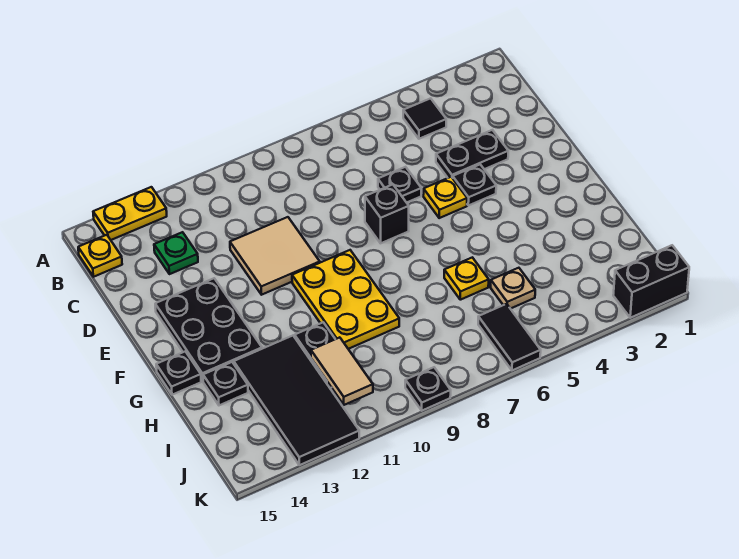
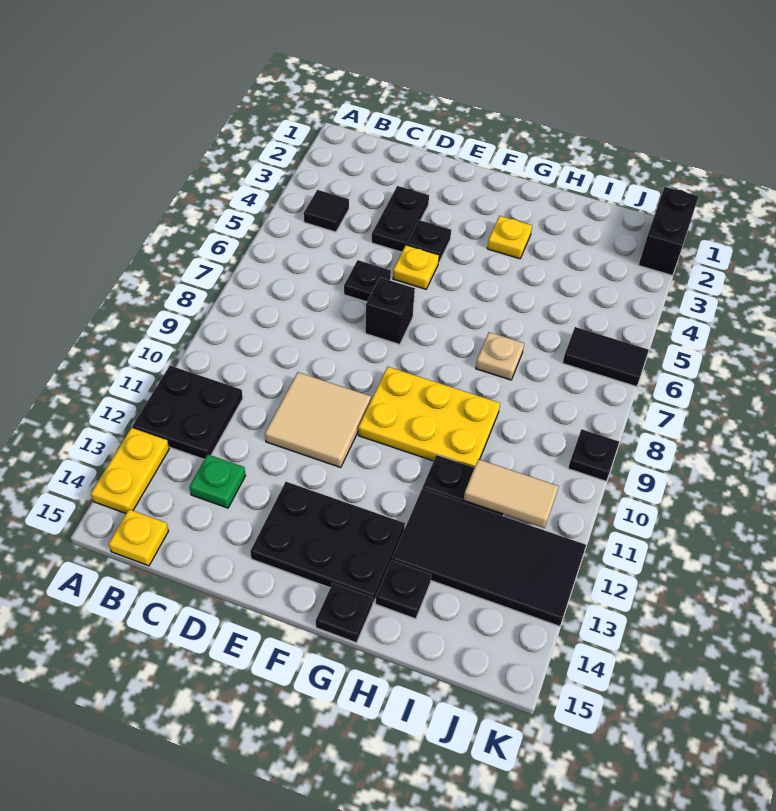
none -> black plate A11:B12 level 1
yellow plate H6 level 1 -> yellow plate G3 level 1
tan plate I5 level 1 -> tan plate H7 level 1

